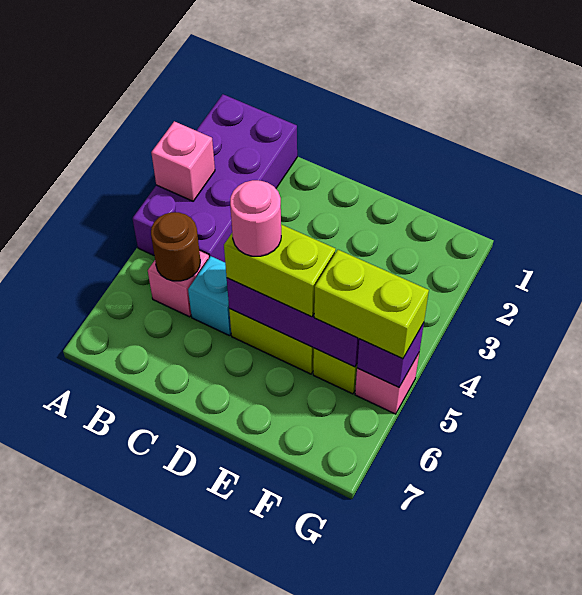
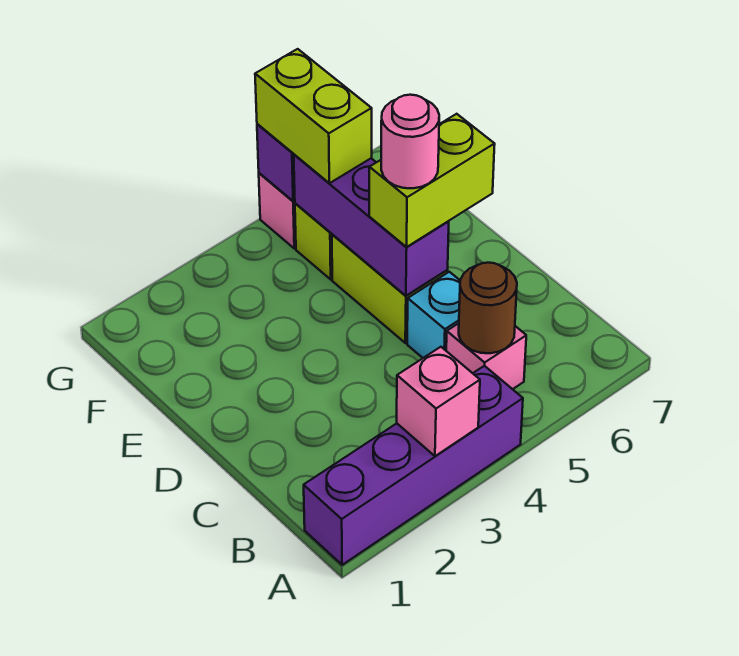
purple brick A1:B4 level 1 -> purple brick A1:A4 level 1
lime brick D5:E5 level 3 -> lime brick D5:D6 level 3

